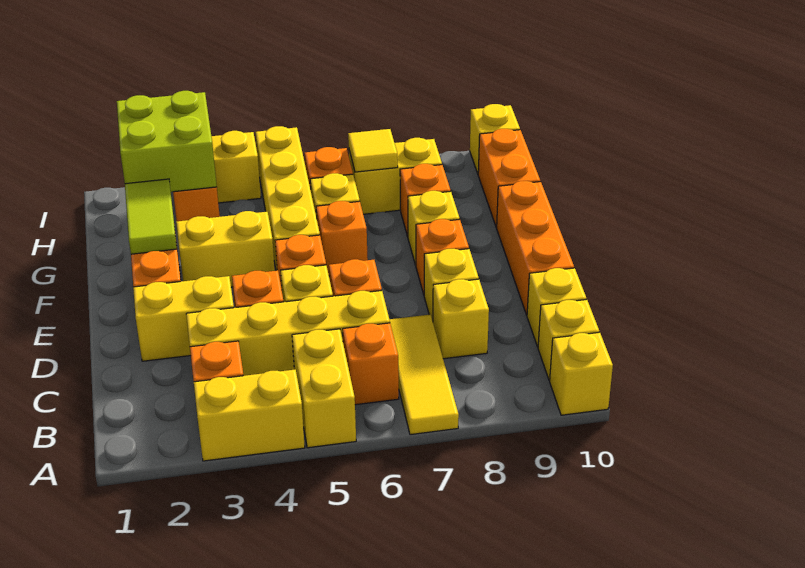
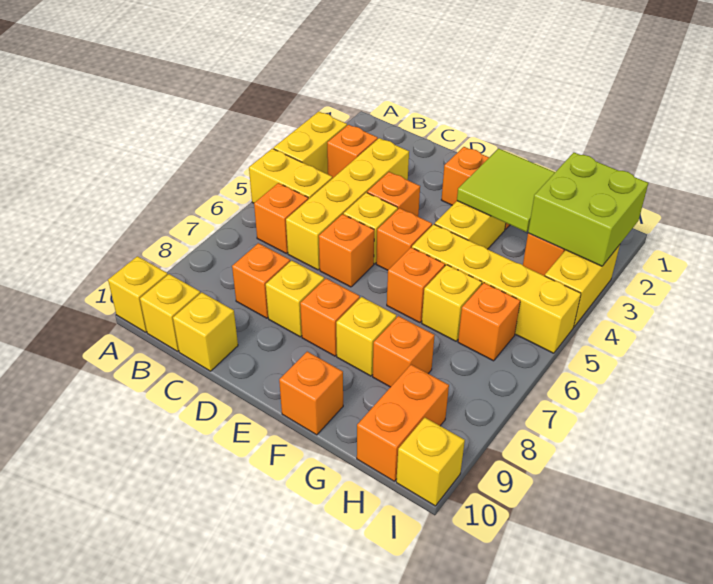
yellow tile A7:C7 level 1 -> none
yellow brick C8 level 1 -> orange brick C8 level 1
yellow brick D2:D3 level 1 -> none
orange brick D10:F10 level 1 -> orange brick F10 level 1
lime tile F2:G2 level 2 -> lime tile F2:G3 level 2
orange brick G10:H10 level 1 -> orange brick H9:H10 level 1
yellow brick H7:H8 level 1 -> none
yellow tile H7 level 2 -> none

